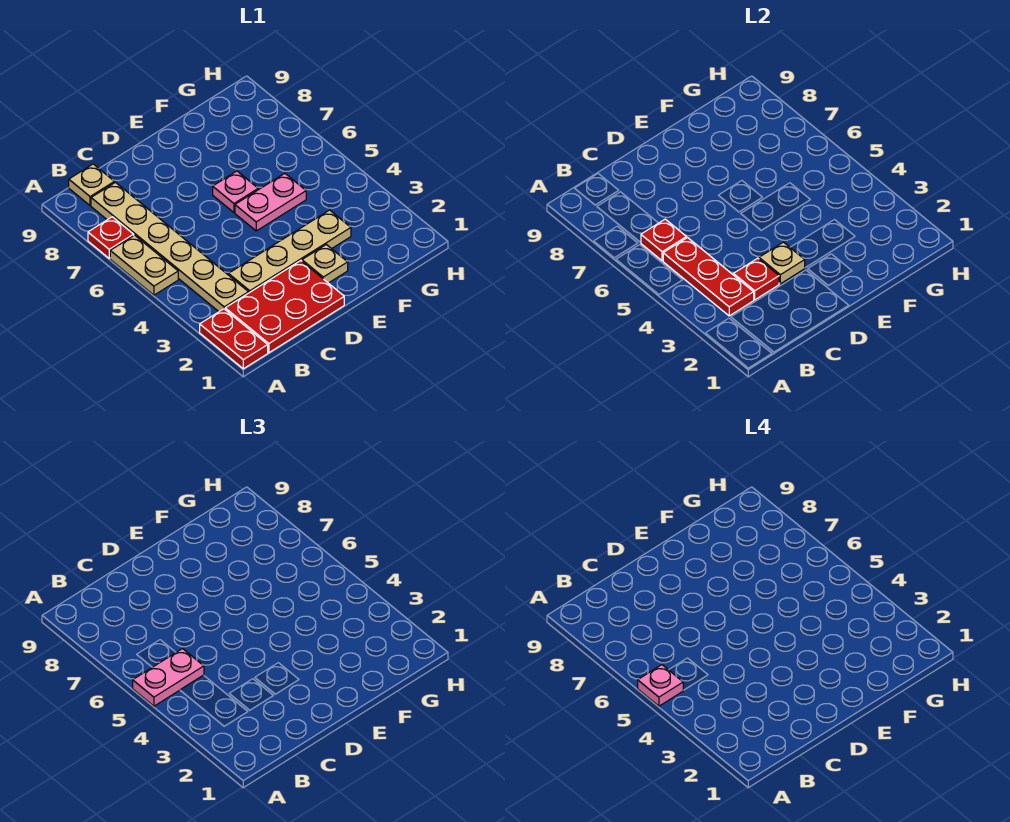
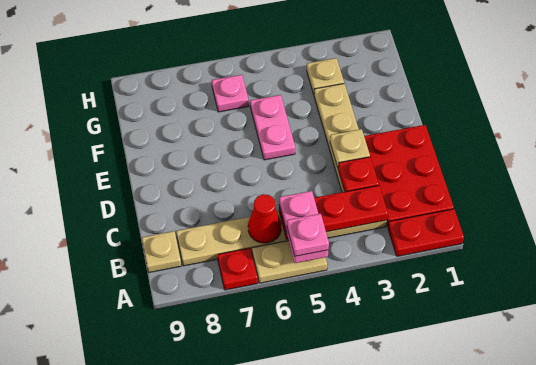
red plate B6 level 2 -> red cone B6 level 2
tan plate E2 level 1 -> tan plate G3 level 1
pink plate E6 level 1 -> pink plate G6 level 1

